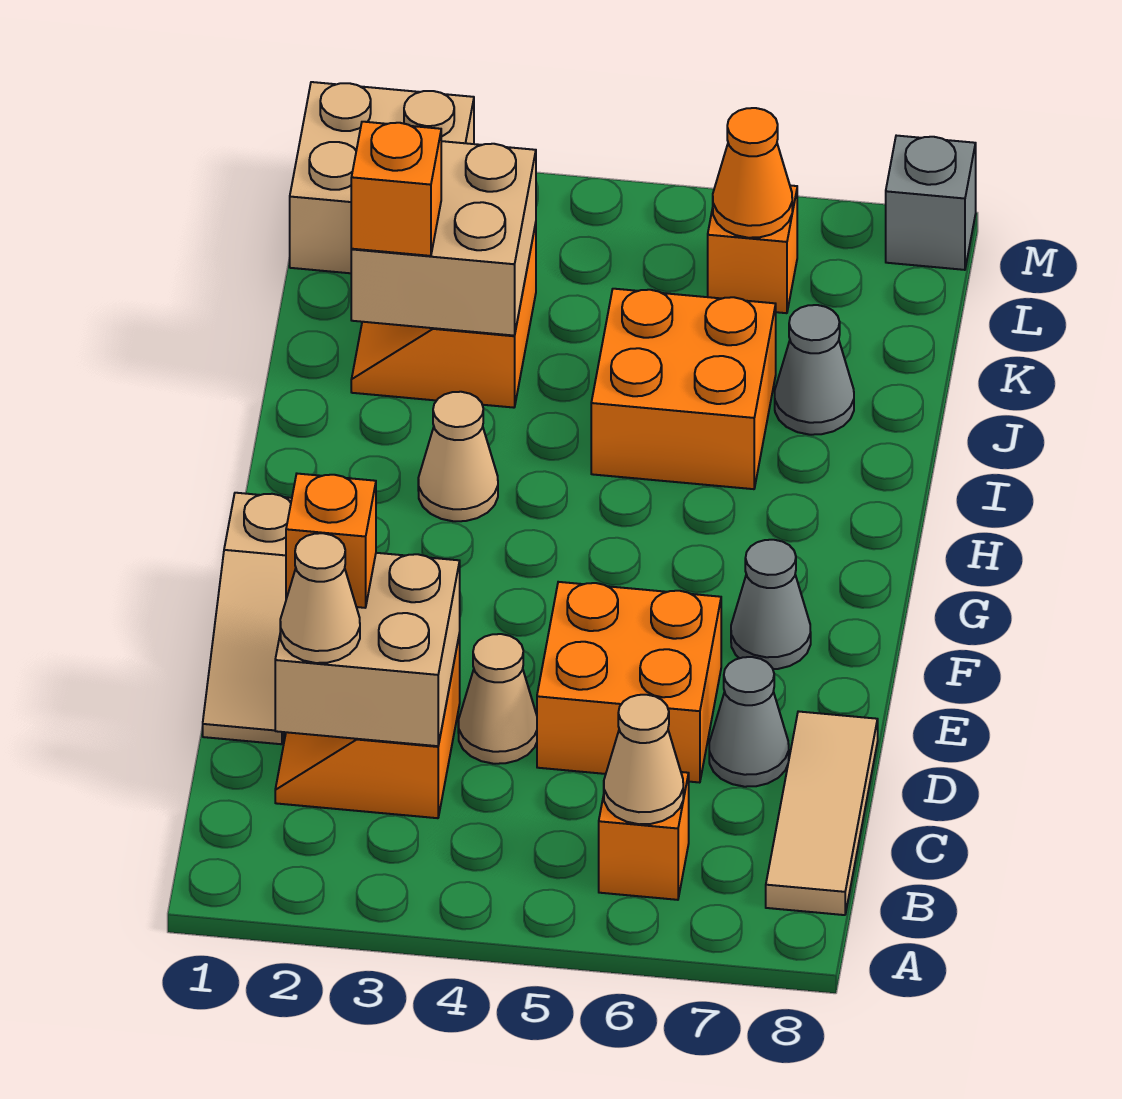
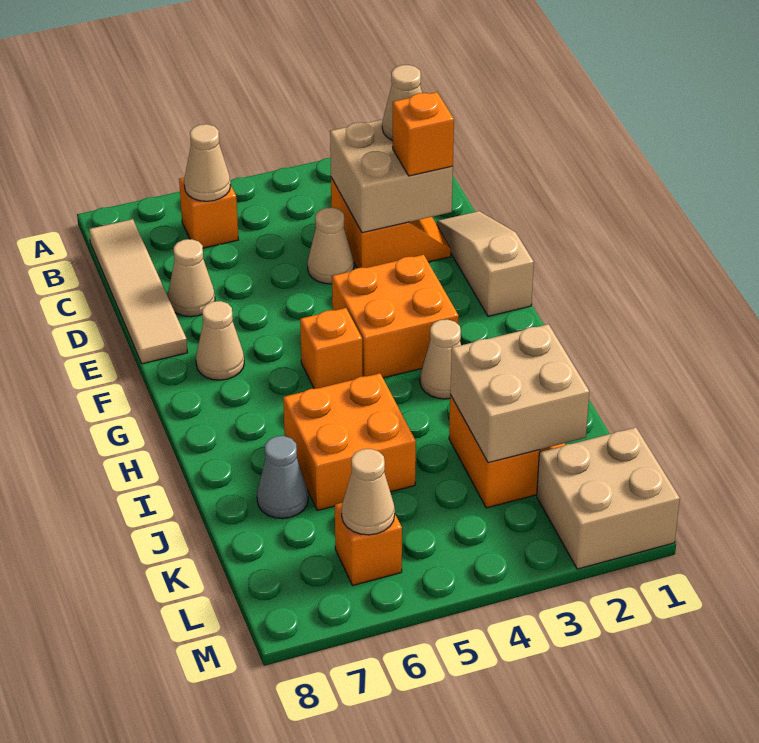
tan tile B8:D8 level 1 -> tan tile B8:E8 level 1
orange brick D5:E6 level 1 -> orange brick F3:G4 level 1
grey cone D7 level 1 -> tan cone D7 level 1
grey cone F7 level 1 -> tan cone F7 level 1
orange brick J2 level 3 -> orange brick G5 level 1
orange cone L6 level 2 -> tan cone L6 level 2
grey brick M8 level 1 -> none

